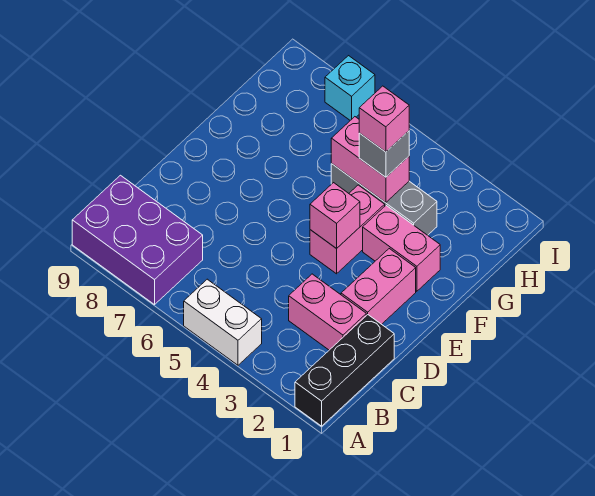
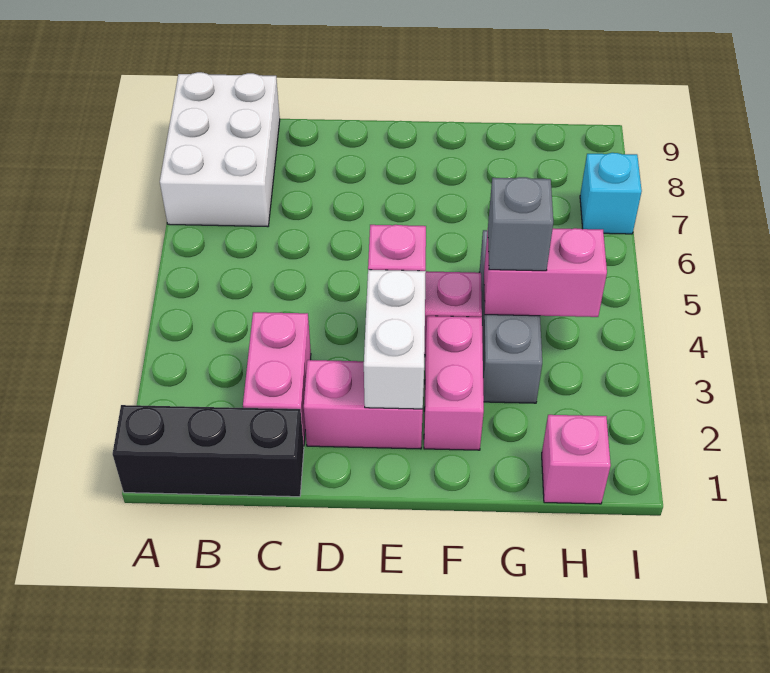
white brick A4:A5 level 1 -> white brick E2:E3 level 2
purple brick A7:B9 level 1 -> white brick A7:B9 level 1
pink brick G4:G5 level 2 -> pink brick G4:H4 level 2
pink brick G4 level 4 -> pink brick H1 level 1

